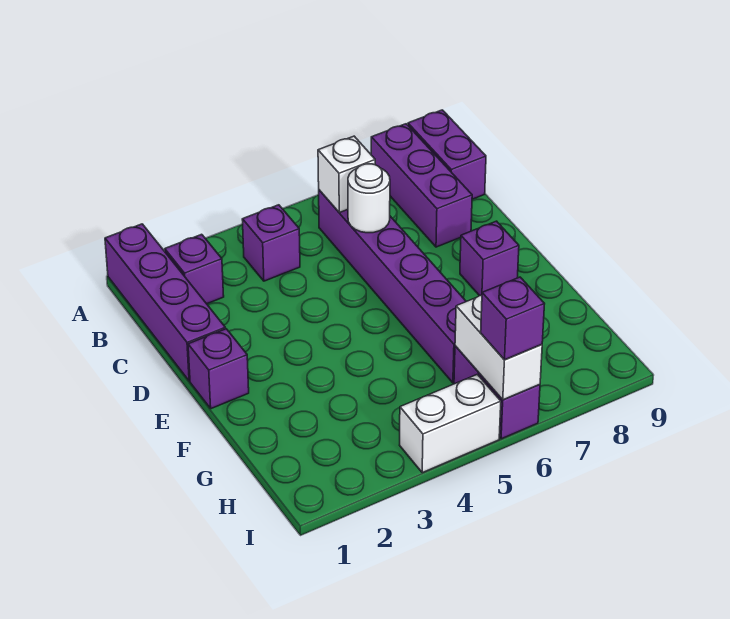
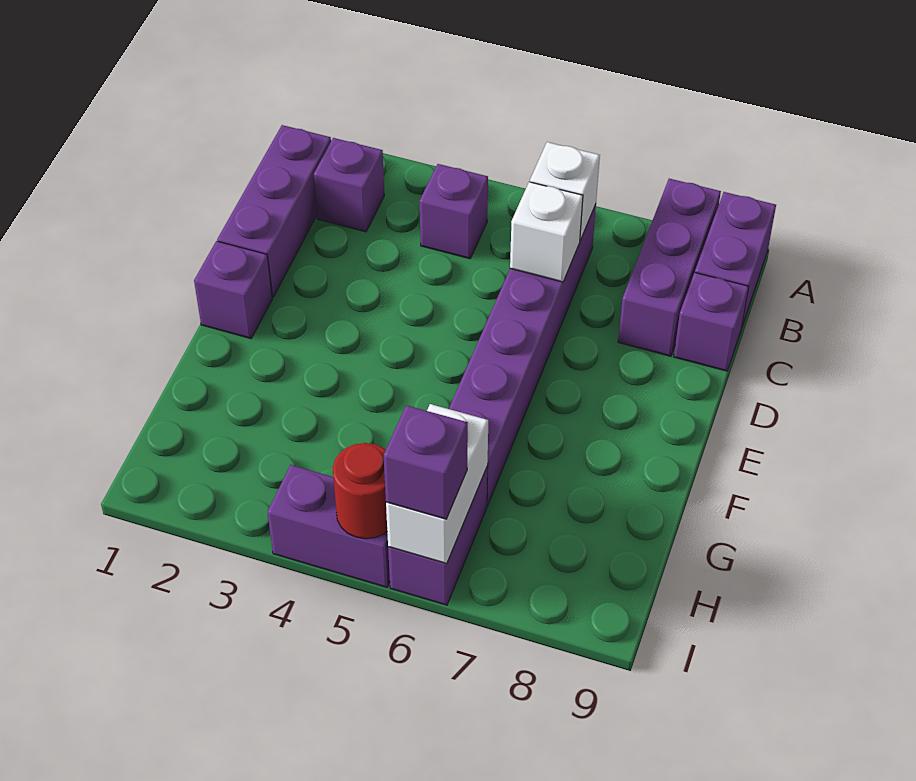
purple brick A1:D1 level 1 -> purple brick B1:D1 level 1
white round brick C6 level 2 -> white brick C6 level 2
purple brick E8 level 1 -> purple brick C9 level 1
white brick I4:I5 level 1 -> purple brick I4:I5 level 1
none -> red round brick I5 level 2

